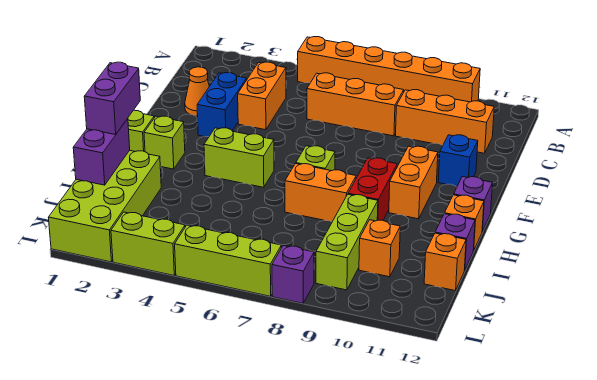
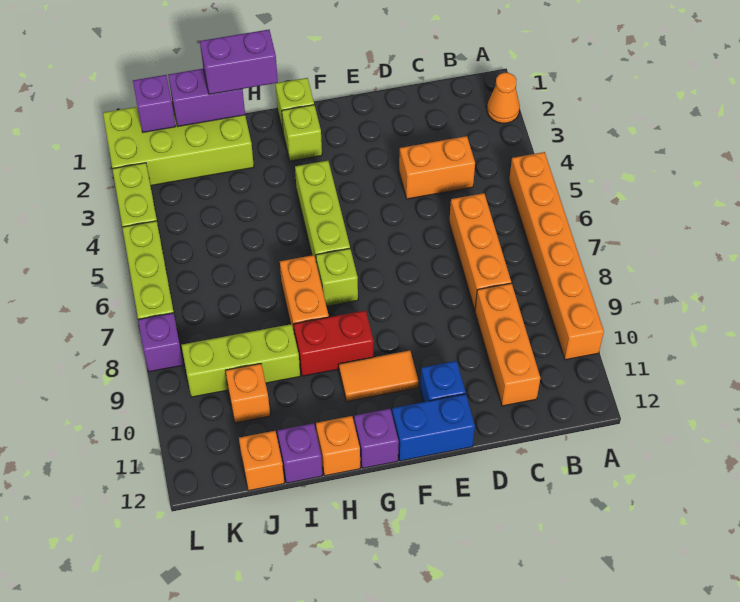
orange cone D2 level 1 -> orange cone A2 level 1
blue brick D3:E3 level 1 -> blue brick E12:F12 level 1
orange brick F10:G10 level 1 -> orange tile F10:G10 level 1
lime brick G4:G5 level 1 -> lime brick G4:G6 level 1
none -> purple brick K1 level 2

